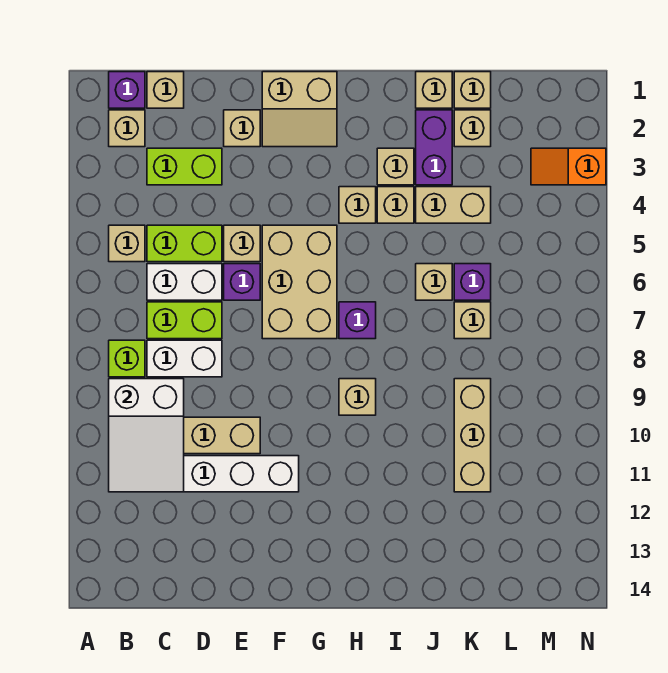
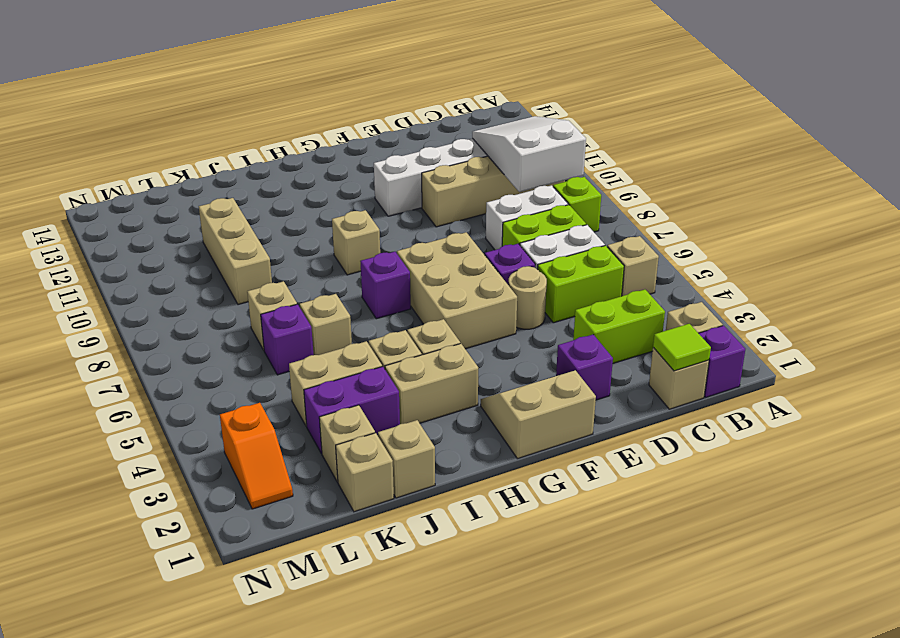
none -> lime tile C1 level 2
tan brick E2 level 1 -> purple brick E2 level 1
tan brick E5 level 1 -> tan round brick E5 level 1
tan brick I3 level 1 -> tan brick H3:I3 level 1
purple brick J2:J3 level 1 -> purple brick J3:K3 level 1
orange slope M3:N3 level 1 top N -> orange slope M2:M3 level 1 top 3

